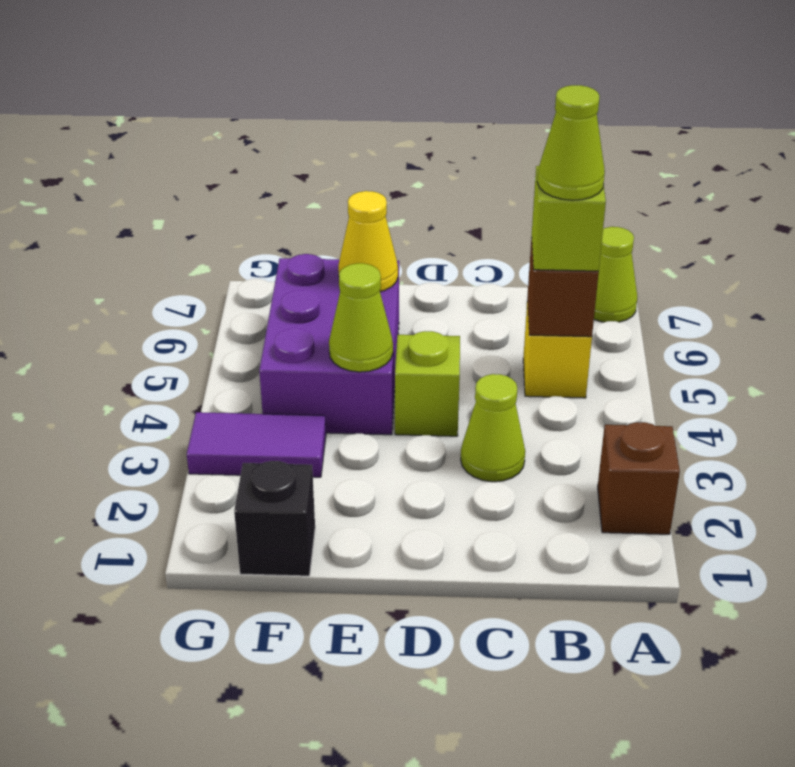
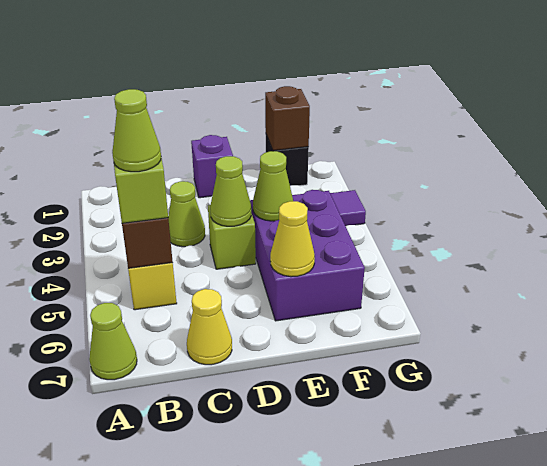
brown brick A2 level 1 -> brown brick F1 level 2
none -> yellow cone C7 level 1
none -> purple brick D1 level 1
none -> lime cone D4 level 2

